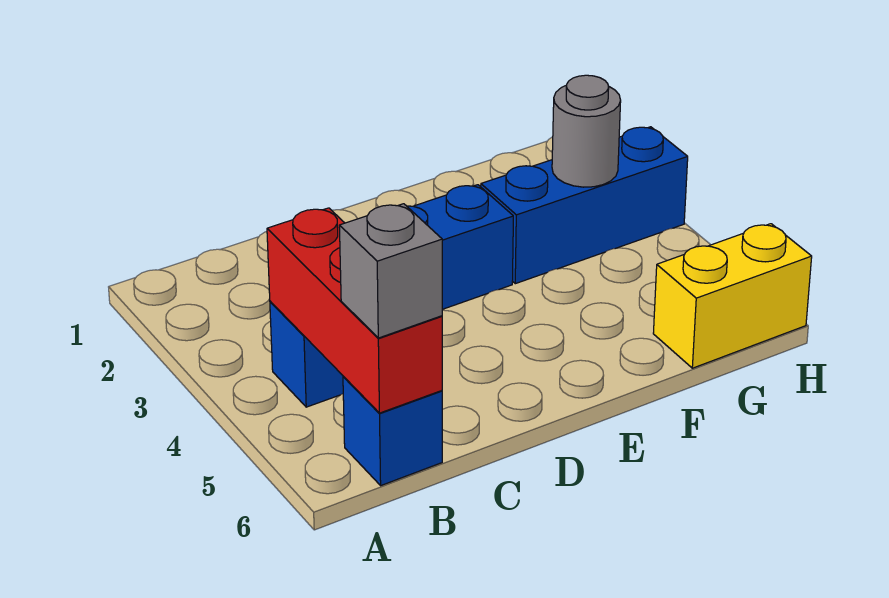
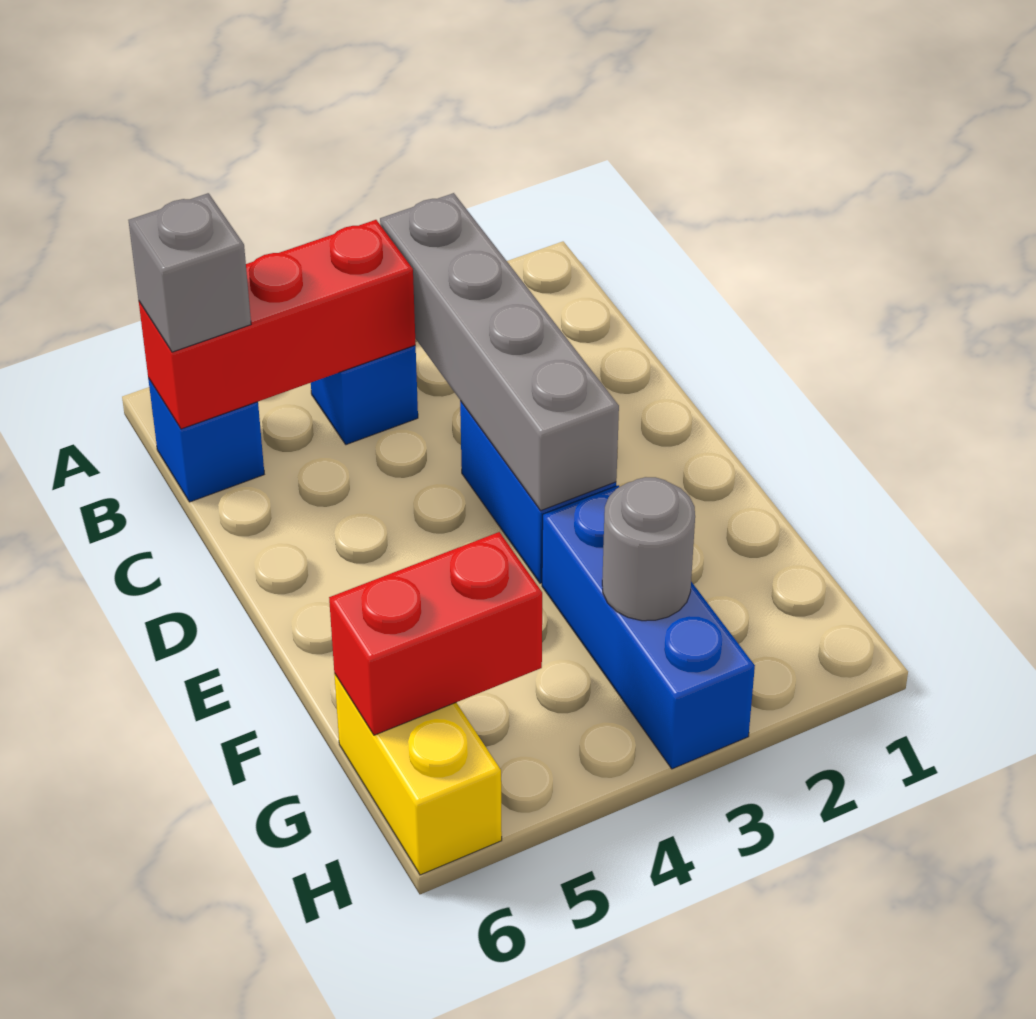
none -> grey brick B3:E3 level 2
none -> red brick G5:G6 level 2

